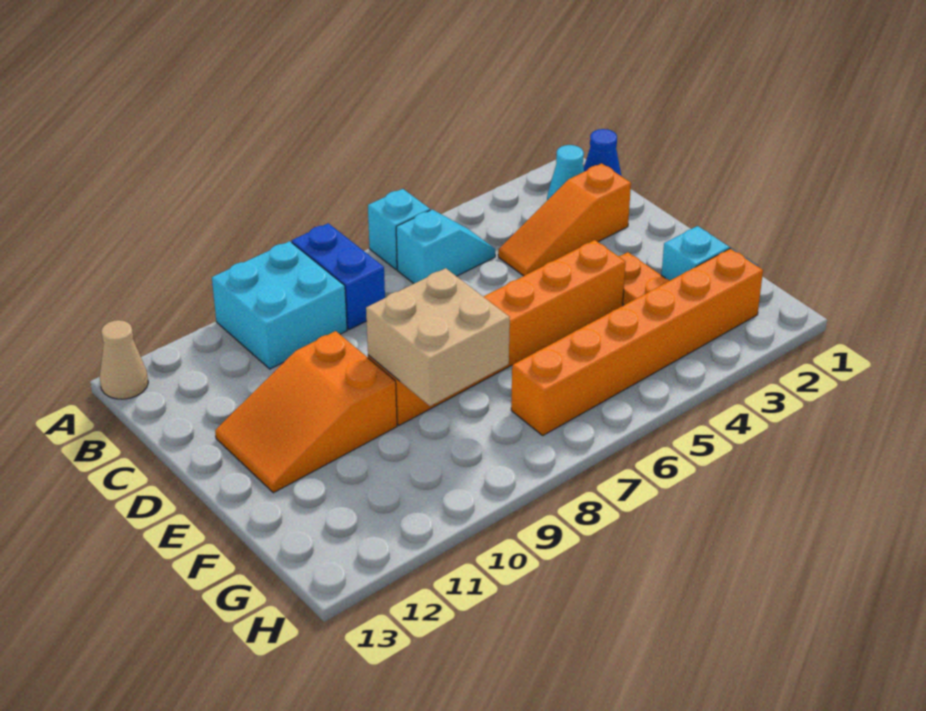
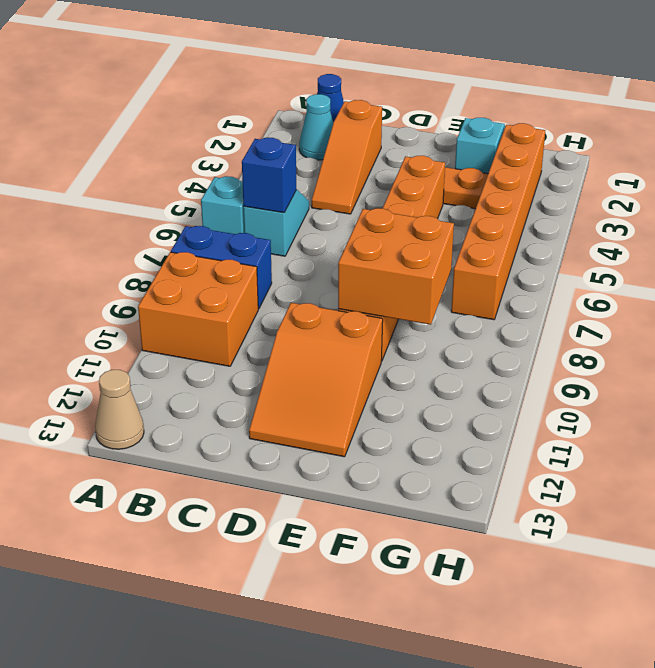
cyan brick A9:B10 level 1 -> orange brick A9:B10 level 1
none -> blue brick B6 level 2
tan brick E8:F9 level 2 -> orange brick E8:F9 level 2

